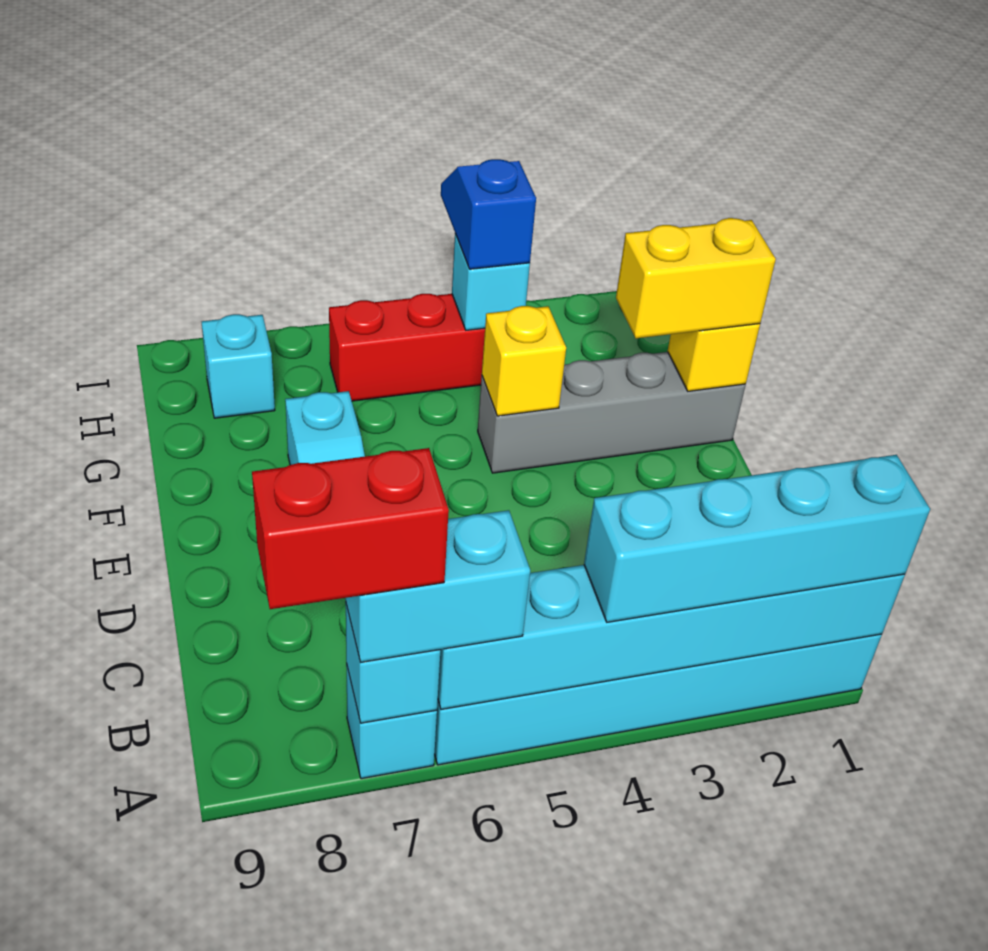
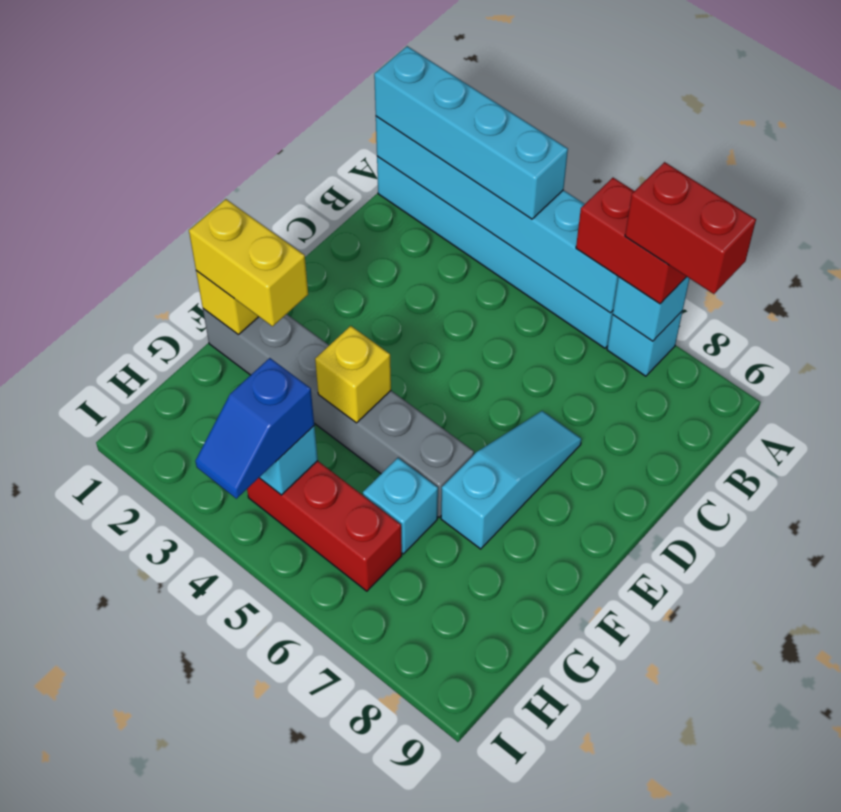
cyan brick A6:A7 level 3 -> red brick A6:A7 level 3
grey brick F1:F4 level 1 -> grey brick F1:F6 level 1
cyan brick H8 level 1 -> cyan brick G6 level 1

